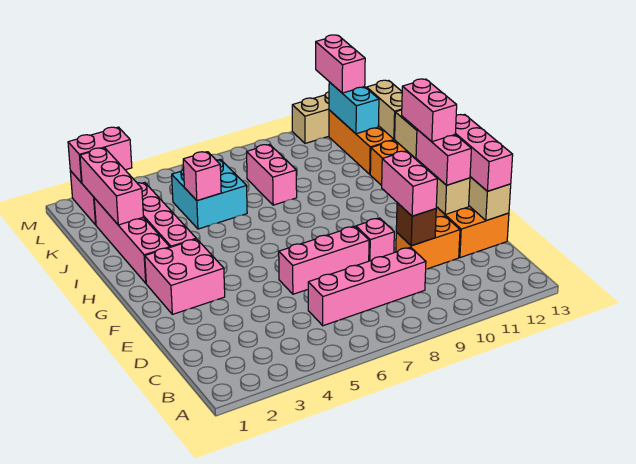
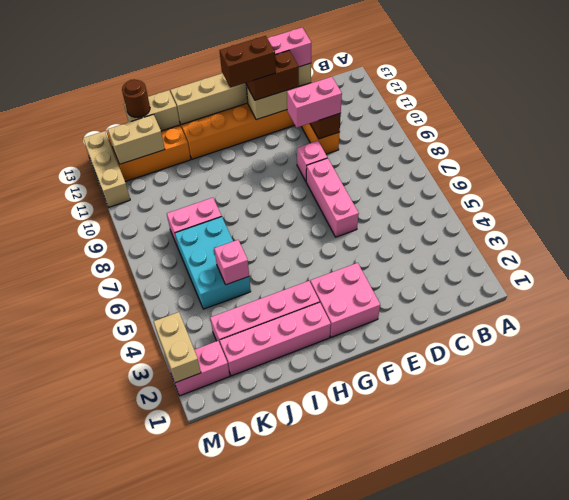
pink brick C6:C9 level 1 -> none
pink brick E12:F12 level 3 -> brown brick E12:F12 level 3
pink brick F12:G12 level 4 -> brown brick F12:G12 level 4
pink brick J2:L2 level 2 -> none
cyan brick J5:K6 level 1 -> cyan brick J5:K7 level 1
cyan brick K12:L12 level 2 -> tan brick K12:L12 level 2
none -> brown round brick K13 level 3
pink brick L12:M12 level 3 -> none
pink brick M2:M3 level 2 -> tan brick M2:M3 level 2

